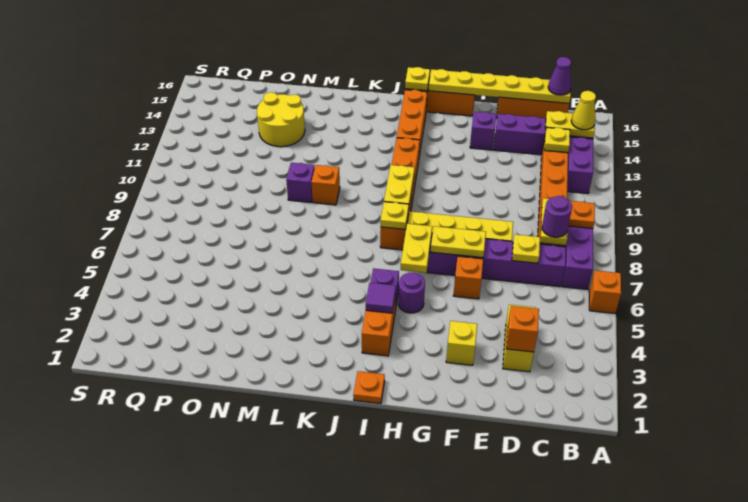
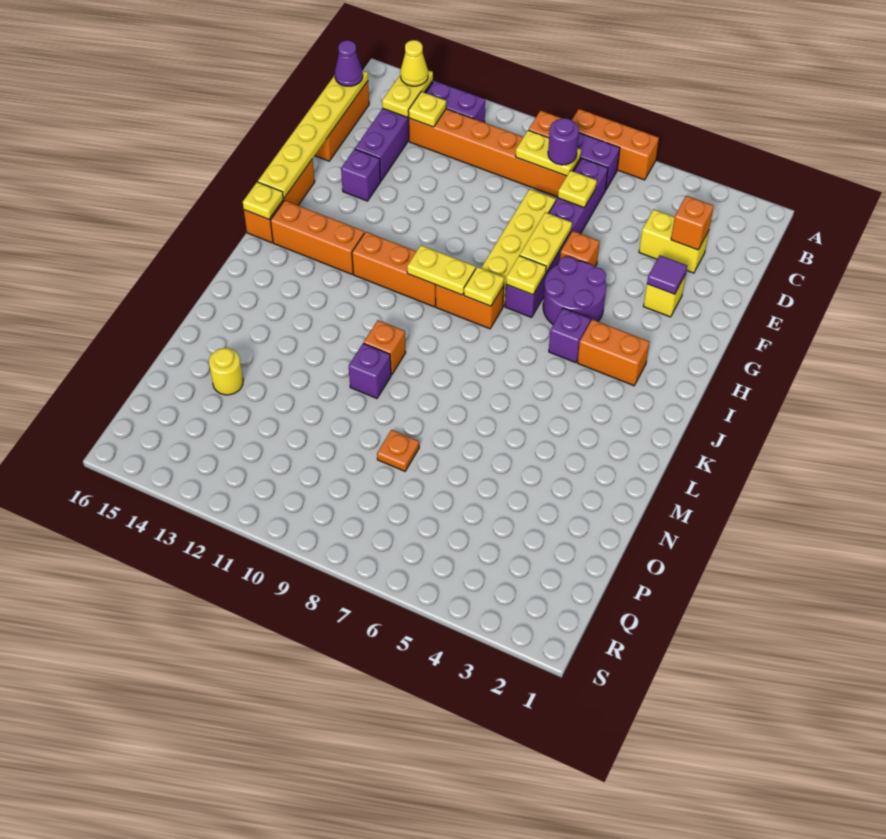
orange brick A6 level 1 -> orange brick A6:A8 level 1
purple round brick H5 level 1 -> purple round brick G5:H6 level 1
yellow plate H6:H7 level 2 -> yellow plate H7 level 2
orange plate I1 level 1 -> orange plate O8 level 1
purple tile I4 level 2 -> purple tile F3 level 2
yellow round brick N13:O14 level 1 -> yellow round brick O14 level 1

